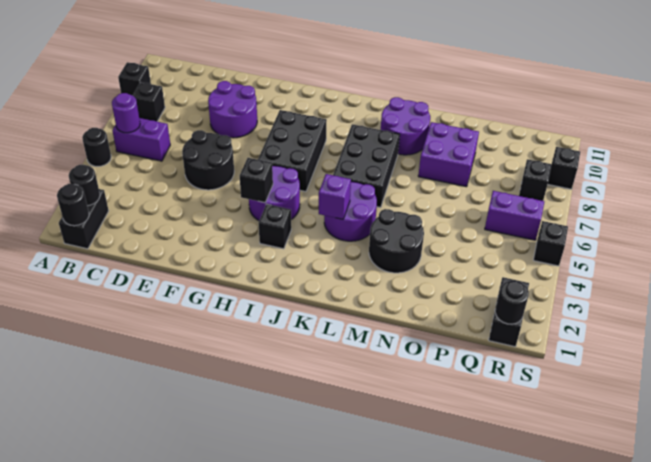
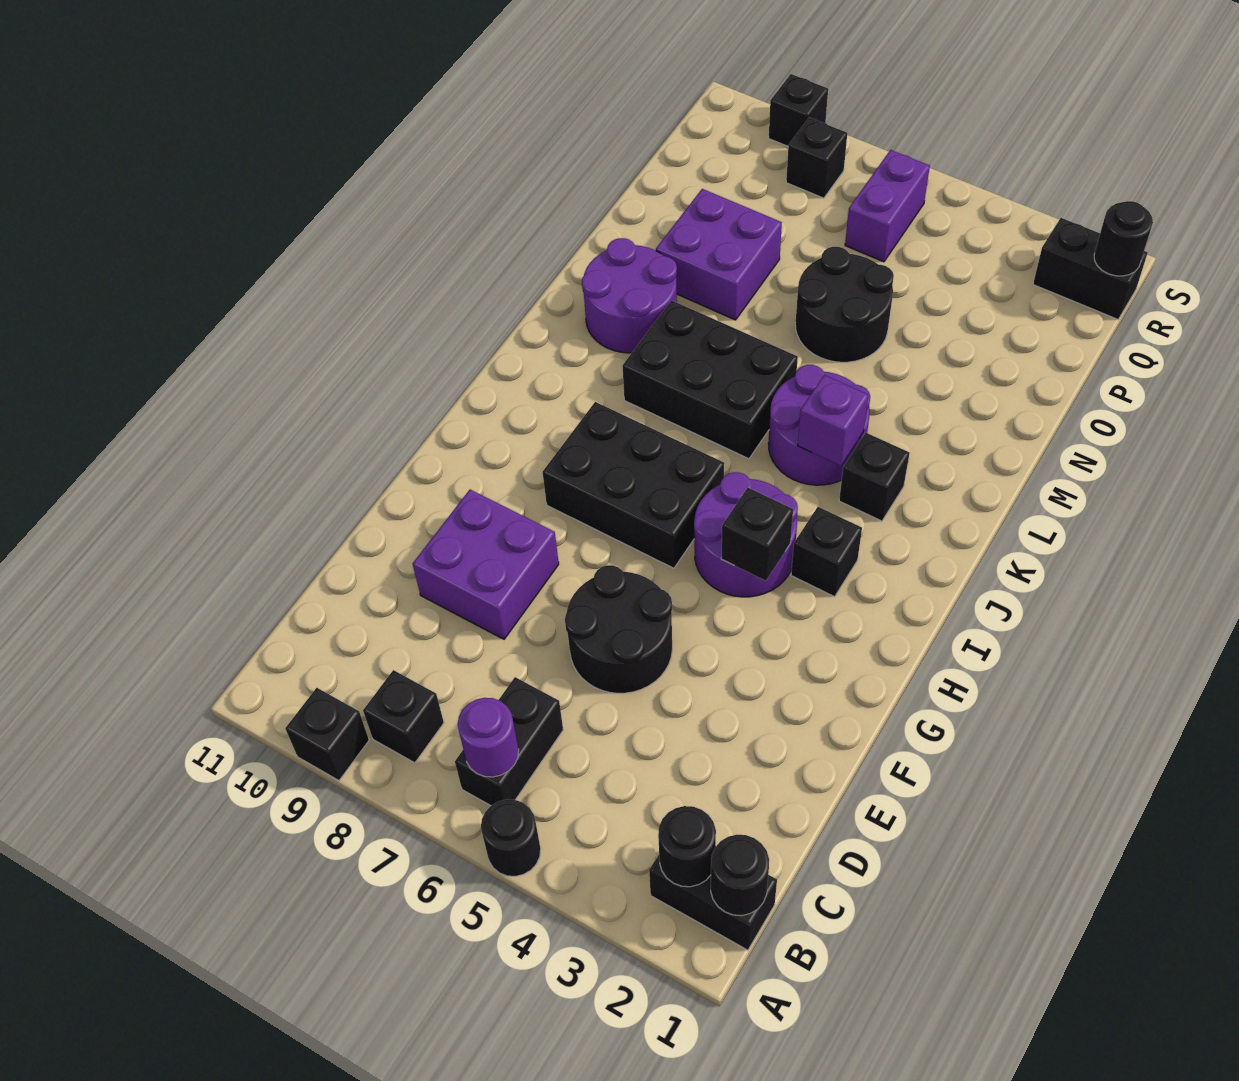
purple brick B6:C6 level 1 -> black brick B6:C6 level 1
purple round brick E8:F9 level 1 -> purple brick E8:F9 level 1
black round brick M3:N4 level 1 -> black round brick N5:O6 level 1
black brick S5 level 1 -> black brick K3 level 1

